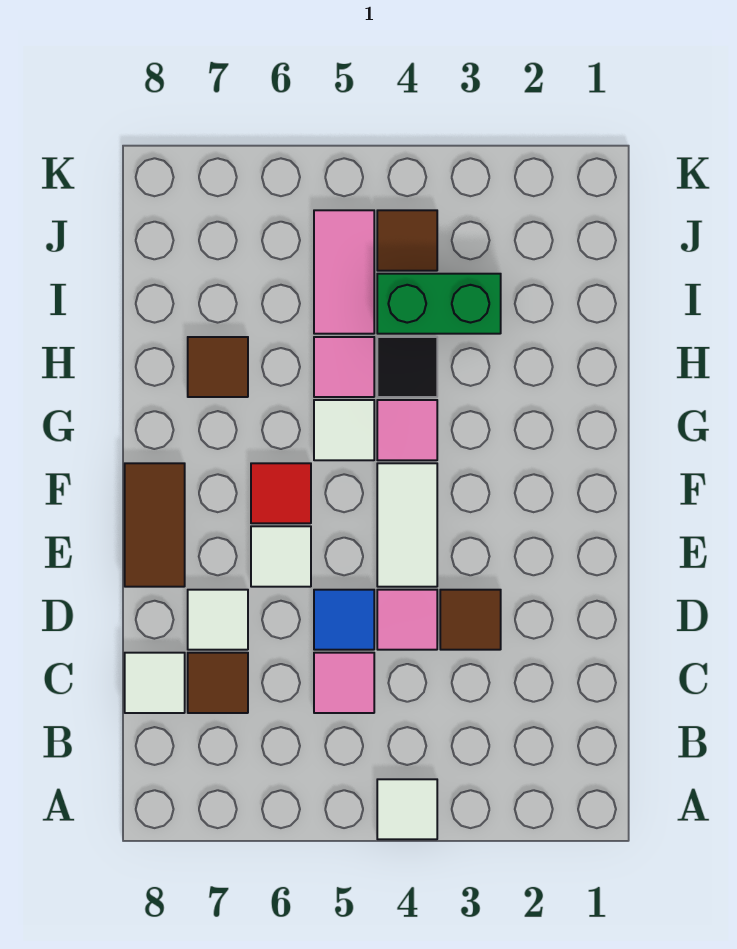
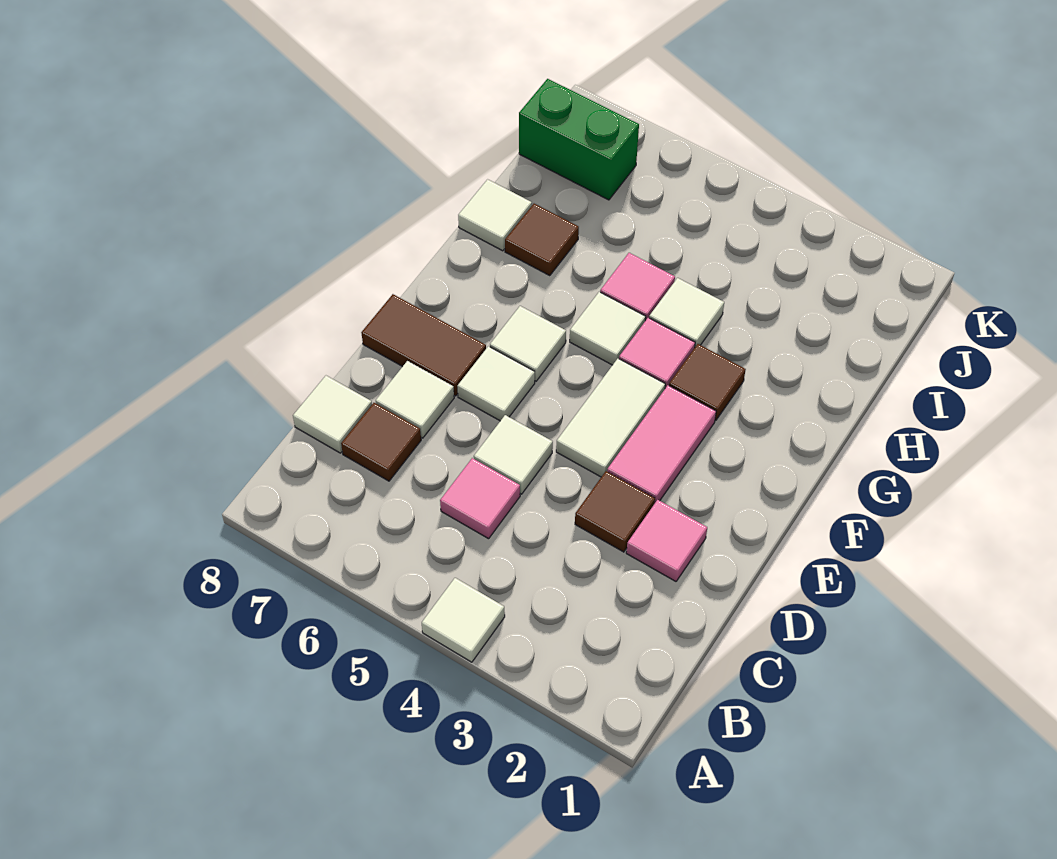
pink tile D4 level 1 -> pink tile D2 level 1
blue tile D5 level 1 -> white tile D5 level 1
brown tile E8:F8 level 1 -> brown tile E7:E8 level 1
red tile F6 level 1 -> white tile F6 level 1
black tile H4 level 1 -> white tile H4 level 1
none -> white tile H8 level 1
green brick I3:I4 level 1 -> green brick J7:J8 level 1
pink tile I5:J5 level 1 -> pink tile E3:F3 level 1
brown tile J4 level 1 -> brown tile G3 level 1

